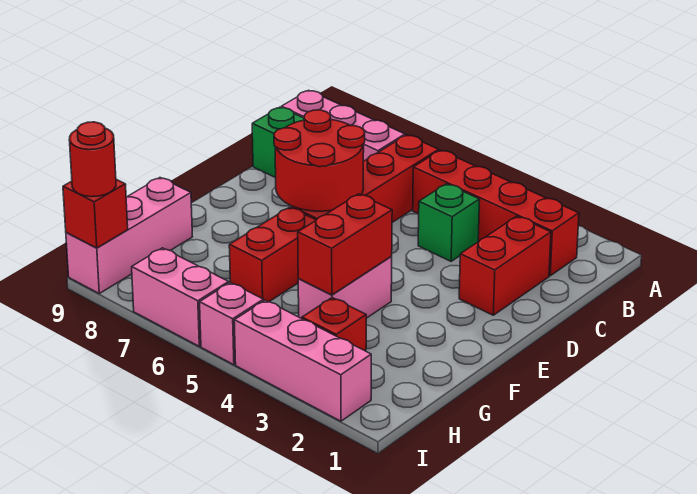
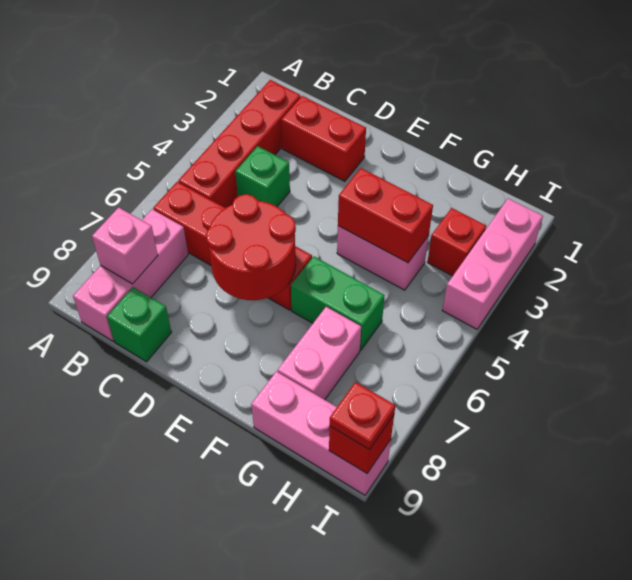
red brick F6:G6 level 1 -> green brick F6:G6 level 1
pink brick I5 level 1 -> pink brick B8 level 2
pink brick I6:I7 level 1 -> pink brick G7:G8 level 1
red round brick I9 level 3 -> red plate I9 level 3

